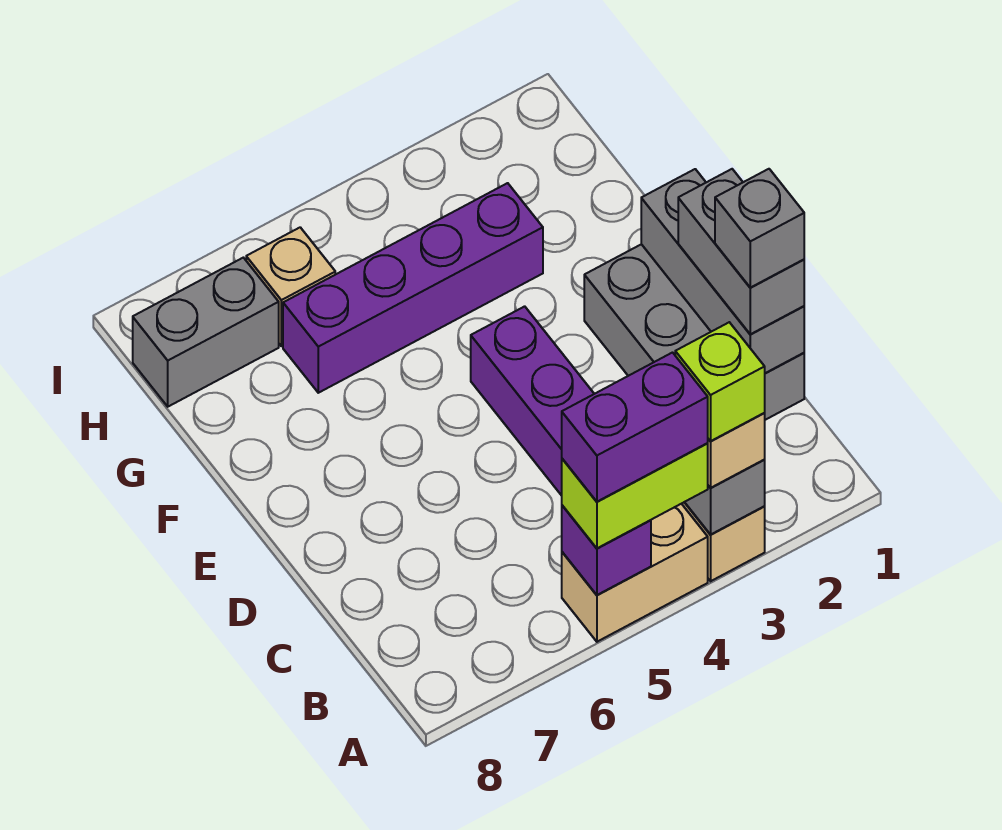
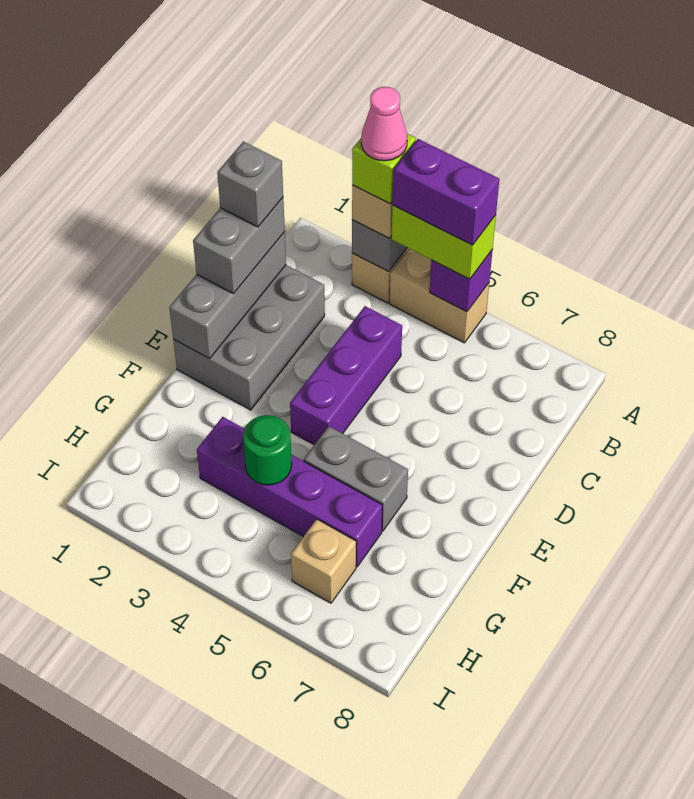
none -> pink cone A3 level 5
none -> green round brick G4 level 2
grey brick H7:H8 level 1 -> grey brick F5:F6 level 1

